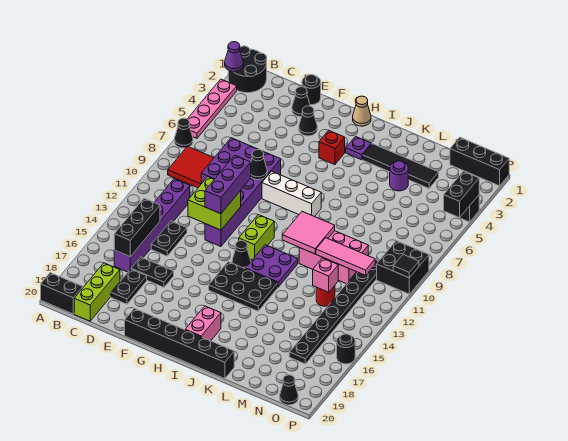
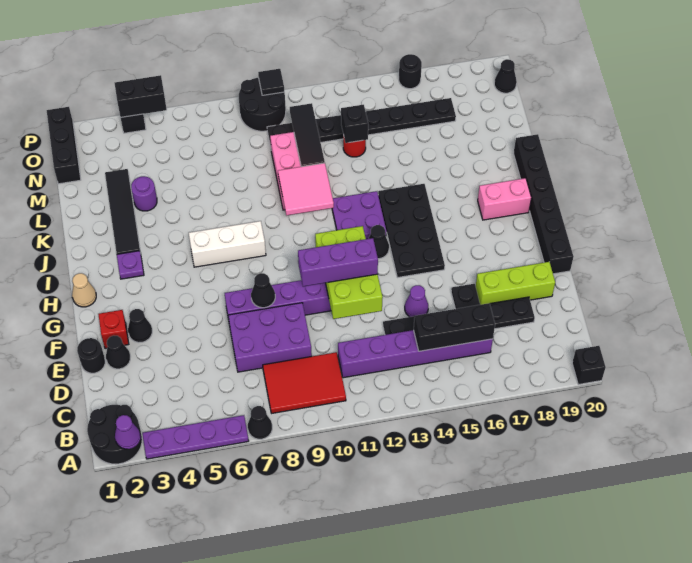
pink plate A3:A6 level 1 -> purple plate A3:A6 level 1
black brick A20:B20 level 1 -> black brick A20 level 1
red tile B8:C9 level 1 -> red tile B8:C10 level 1
lime brick C18:C20 level 1 -> lime brick E17:E19 level 1
none -> purple cone E14 level 1
white brick G8:I8 level 1 -> white brick I6:I8 level 1
red brick H4 level 1 -> red brick F2 level 1
black plate H14:J15 level 1 -> black plate G14:J15 level 1
pink tile L11:N11 level 2 -> black tile L11:N11 level 2
pink brick M13 level 2 -> black brick M13 level 2
black brick O9:P10 level 1 -> black round brick O9:P10 level 1

